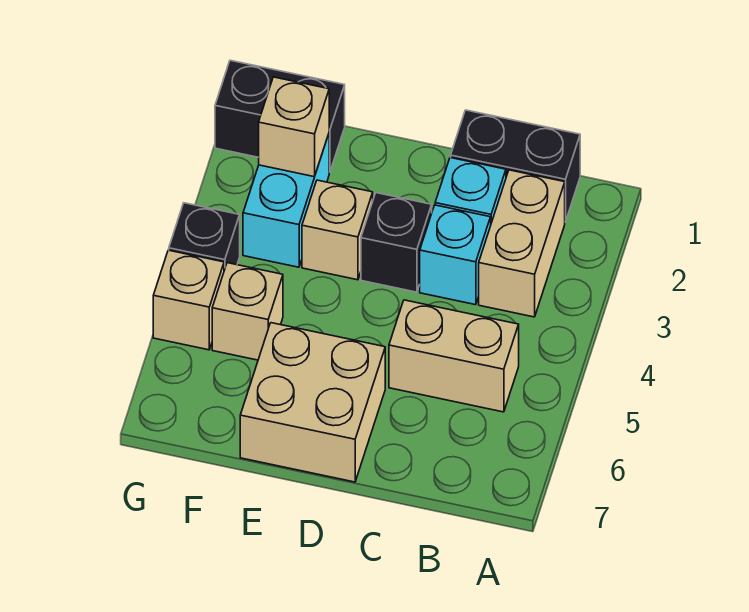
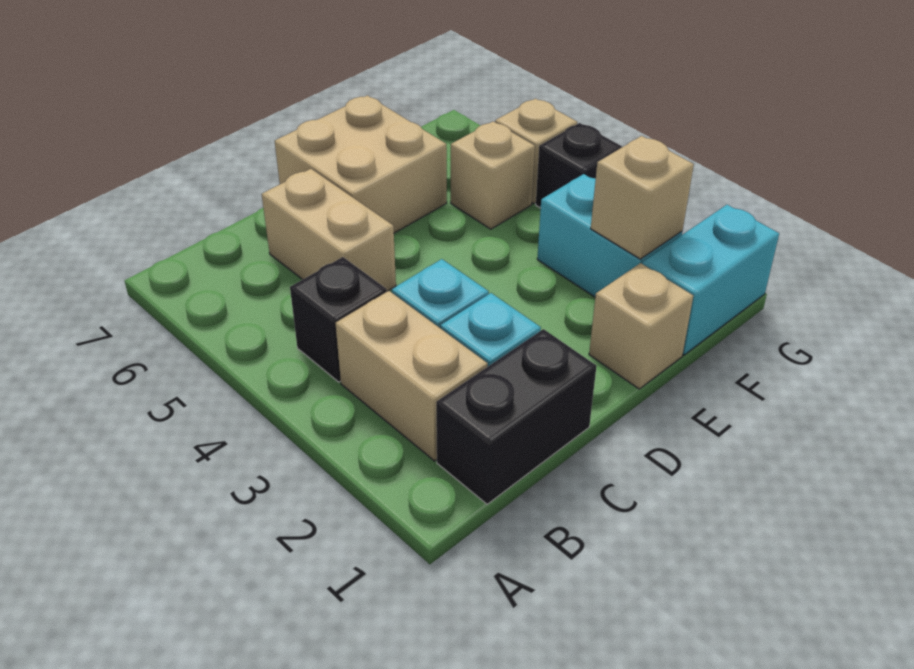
tan brick B5:C5 level 1 -> tan brick C5:C6 level 1
black brick D3 level 1 -> black brick B4 level 1
tan brick E3 level 1 -> tan brick E1 level 1
black brick F1:G1 level 1 -> cyan brick F1:G1 level 1

